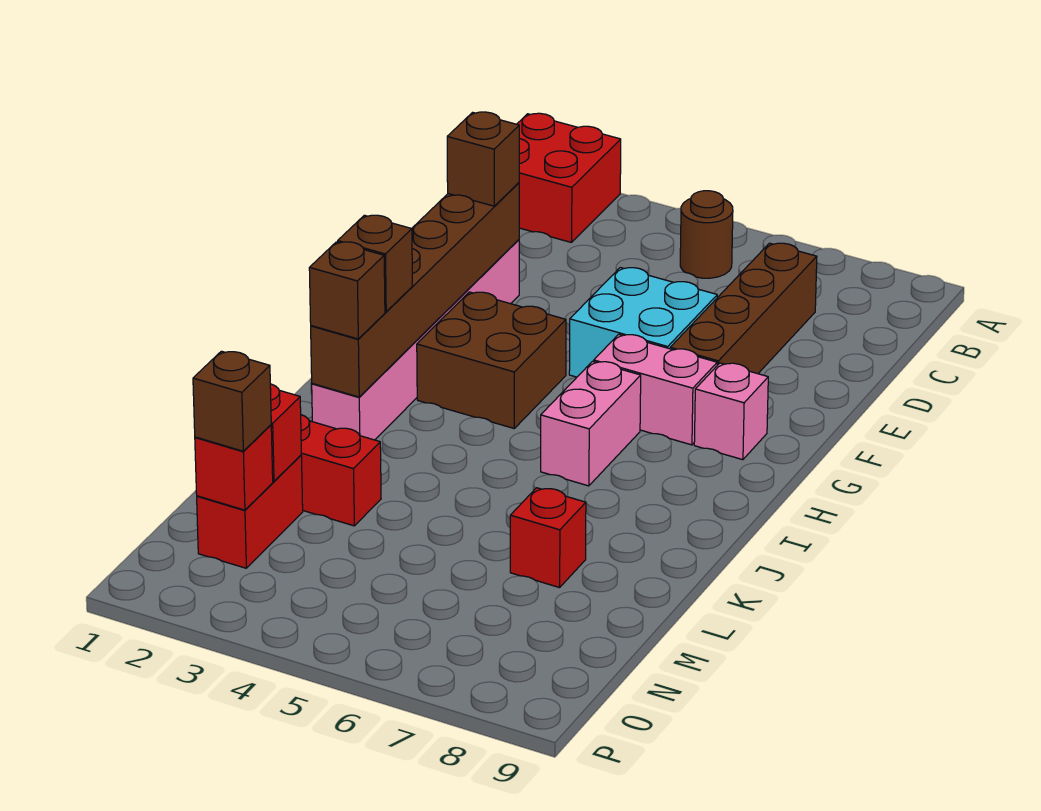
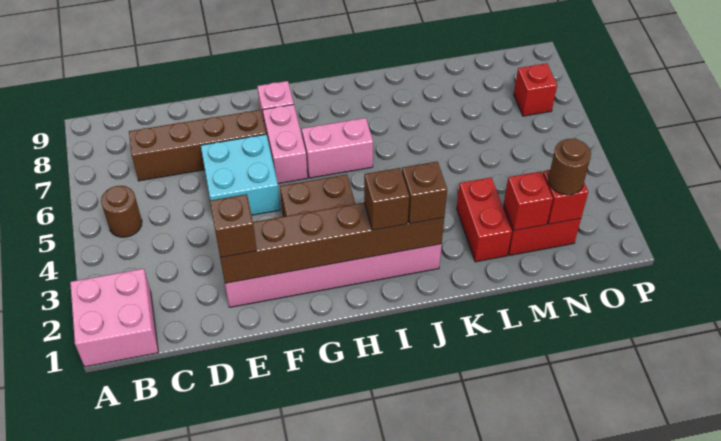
red brick A1:B2 level 1 -> pink brick A1:B2 level 1
red brick L7 level 1 -> red brick O7 level 1
brown brick N2 level 3 -> brown round brick N2 level 3

